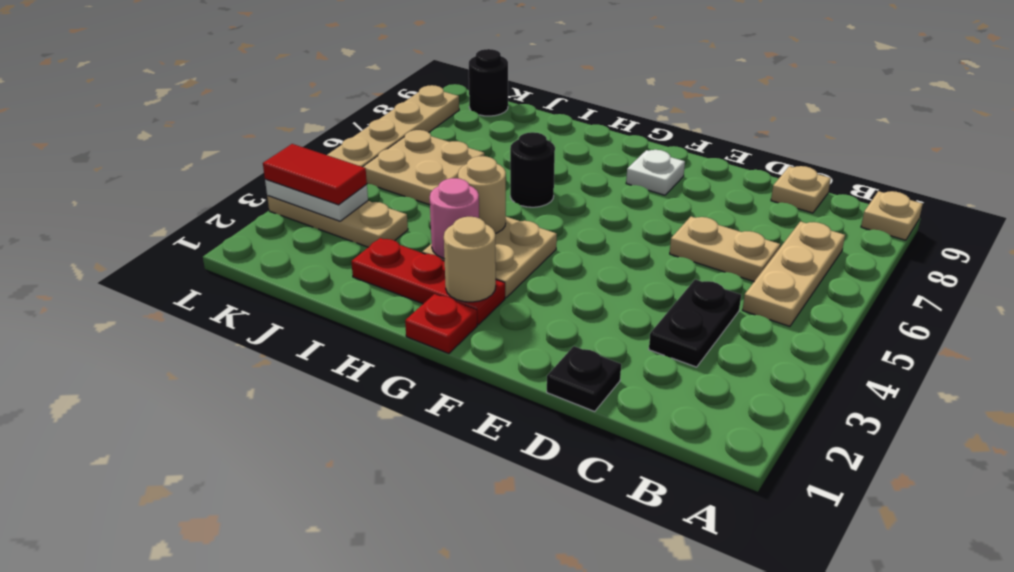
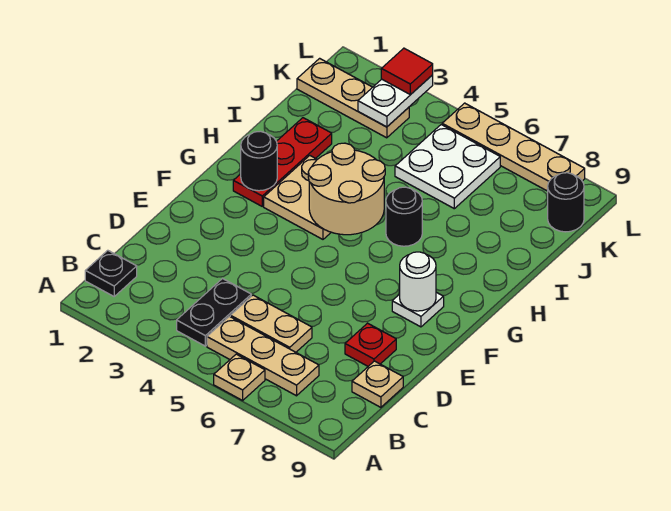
tan plate A9 level 1 -> tan plate A6 level 1
black plate C3:C4 level 1 -> black plate B4:C4 level 1
tan plate C6:D6 level 1 -> tan plate C5:C6 level 1
black plate D1 level 1 -> black plate B1 level 1
none -> white round brick F8 level 2
red plate G1 level 1 -> red plate D8 level 1
tan round brick G2 level 2 -> black round brick G2 level 2
pink round brick H3 level 2 -> none
tan round brick H4 level 2 -> tan round brick G4:H5 level 2
tan plate J3:L3 level 1 -> tan plate K1:K3 level 1
tan plate J5:K6 level 1 -> white plate J5:K6 level 1
red tile K3:L3 level 3 -> red tile L3 level 3

